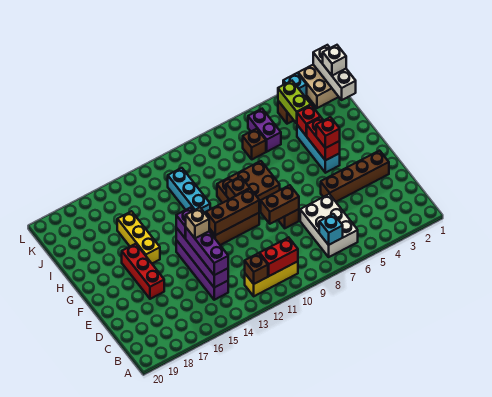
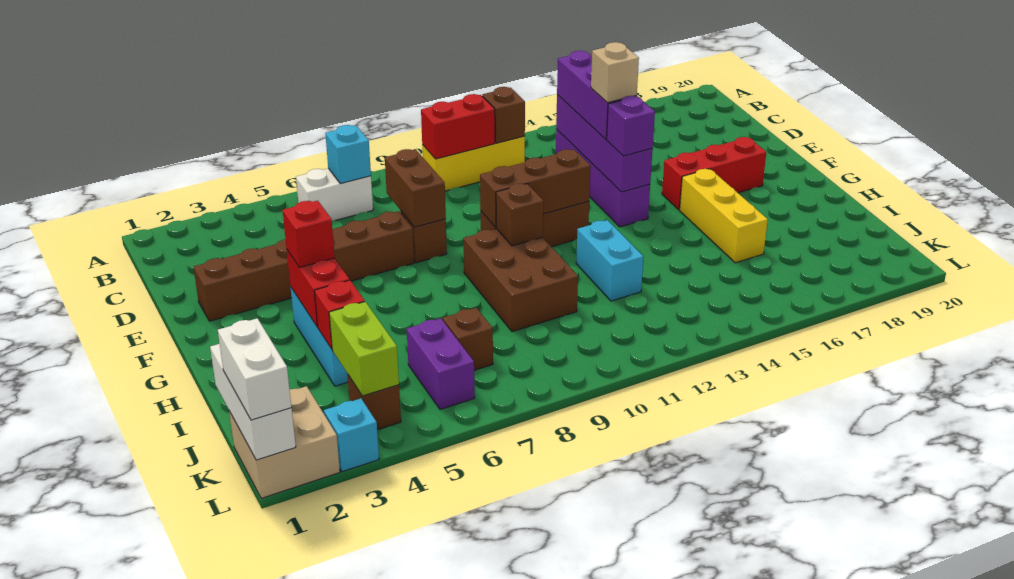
white brick B6:D7 level 1 -> white brick B6:B7 level 1
brown brick E2:E5 level 1 -> brown brick E2:E7 level 1
brown brick E8:E9 level 2 -> brown brick D8:E8 level 2
red brick E17:G17 level 1 -> red brick F16:F18 level 1
brown brick G8:H10 level 1 -> brown brick G9:I10 level 1
cyan brick H12:J12 level 1 -> cyan brick H12:I12 level 1
white brick K1 level 3 -> white brick K1:L1 level 3

